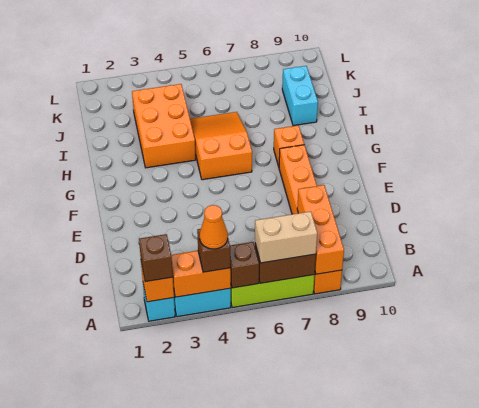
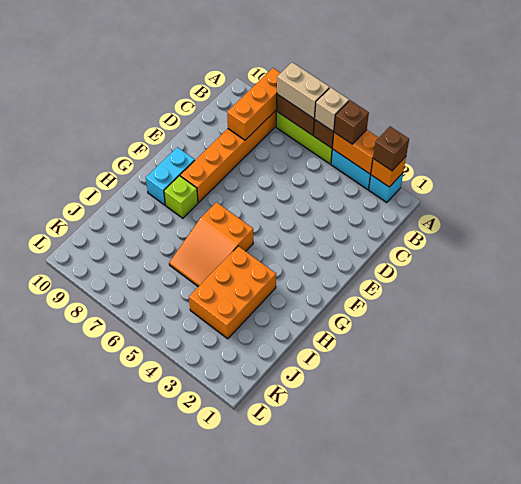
orange cone A4 level 4 -> none
none -> tan brick A5 level 3
orange brick G8 level 1 -> lime brick G8 level 1
cyan brick I9:J9 level 1 -> cyan brick F9:G9 level 1

